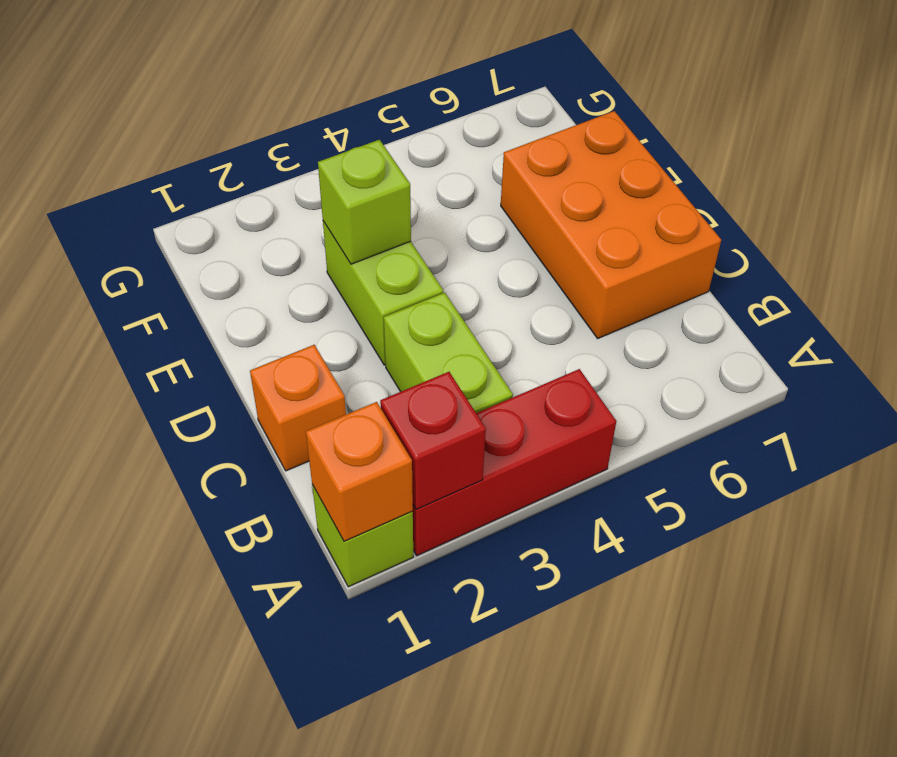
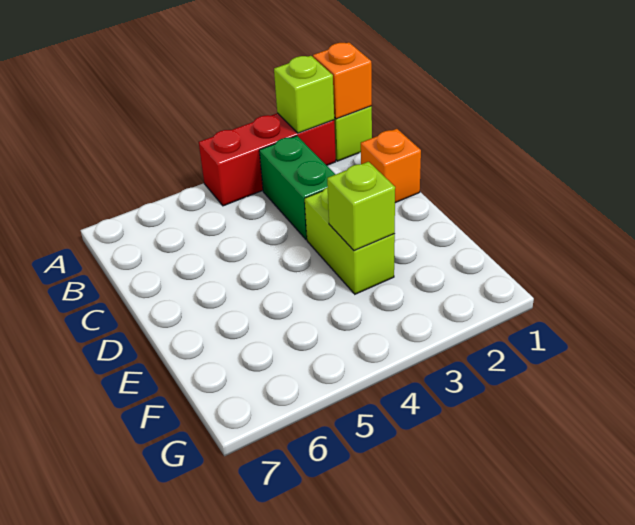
red brick A2 level 2 -> lime brick A2 level 2
lime brick B3:C3 level 1 -> green brick B3:C3 level 1
orange brick C6:E7 level 1 -> none

